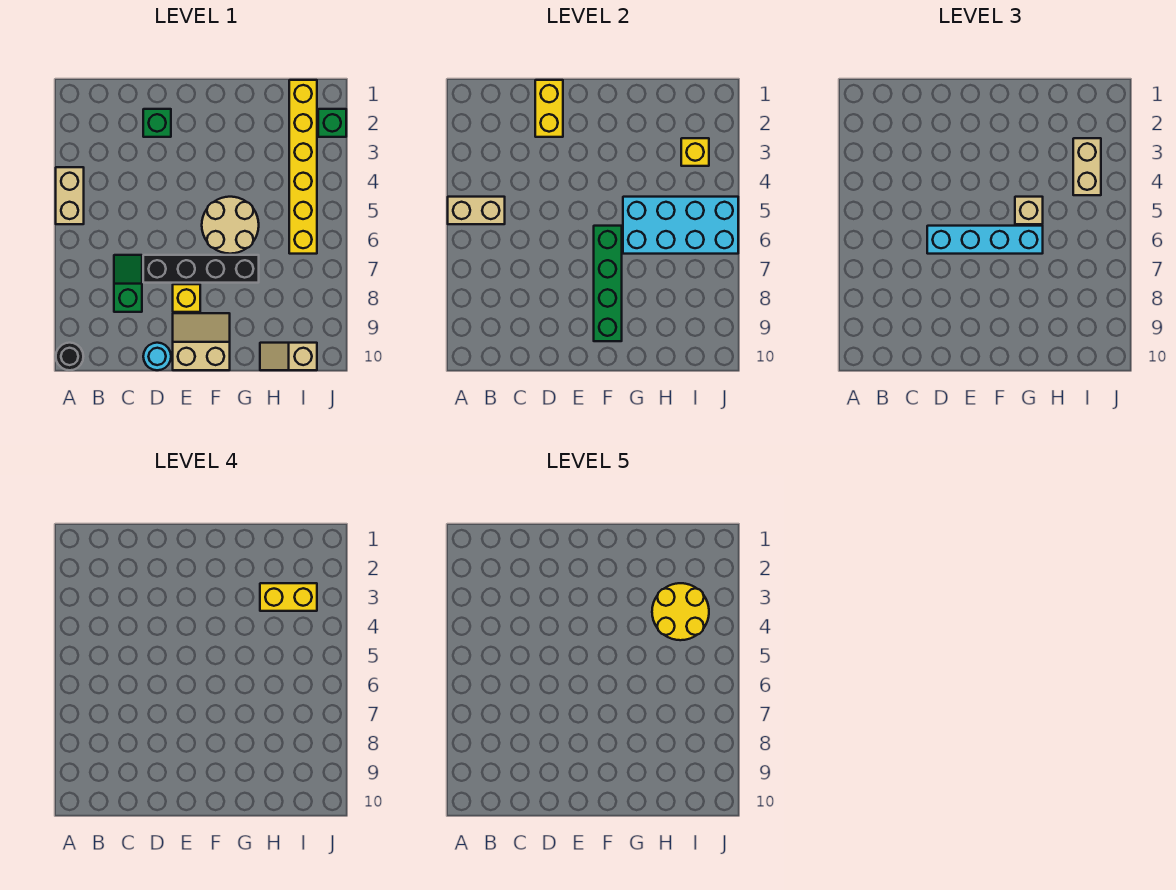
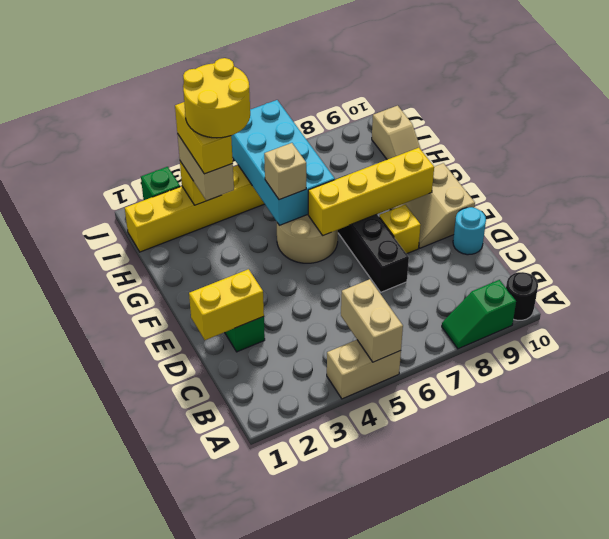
green slope C7:C8 level 1 top 8 -> green slope A8:A9 level 1 top 9
cyan brick D6:G6 level 3 -> none
green brick F6:F9 level 2 -> yellow brick F6:F9 level 2
tan brick I3:I4 level 3 -> tan brick H3:I3 level 3

